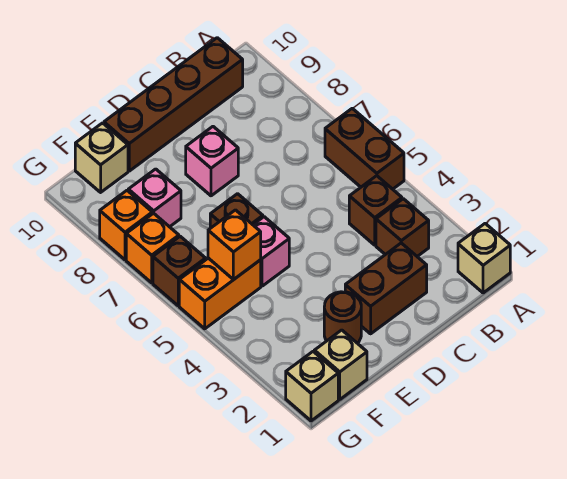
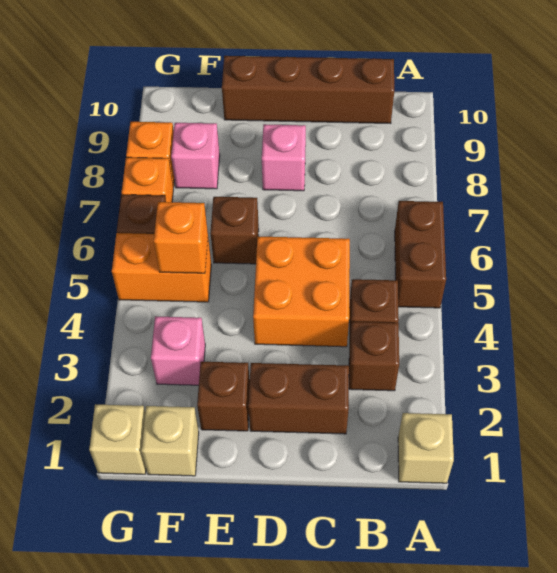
none -> orange brick C4:D5 level 1
brown round brick E2 level 1 -> brown brick E2 level 1
pink brick E5 level 1 -> pink brick F3 level 1
tan brick F10 level 1 -> none

